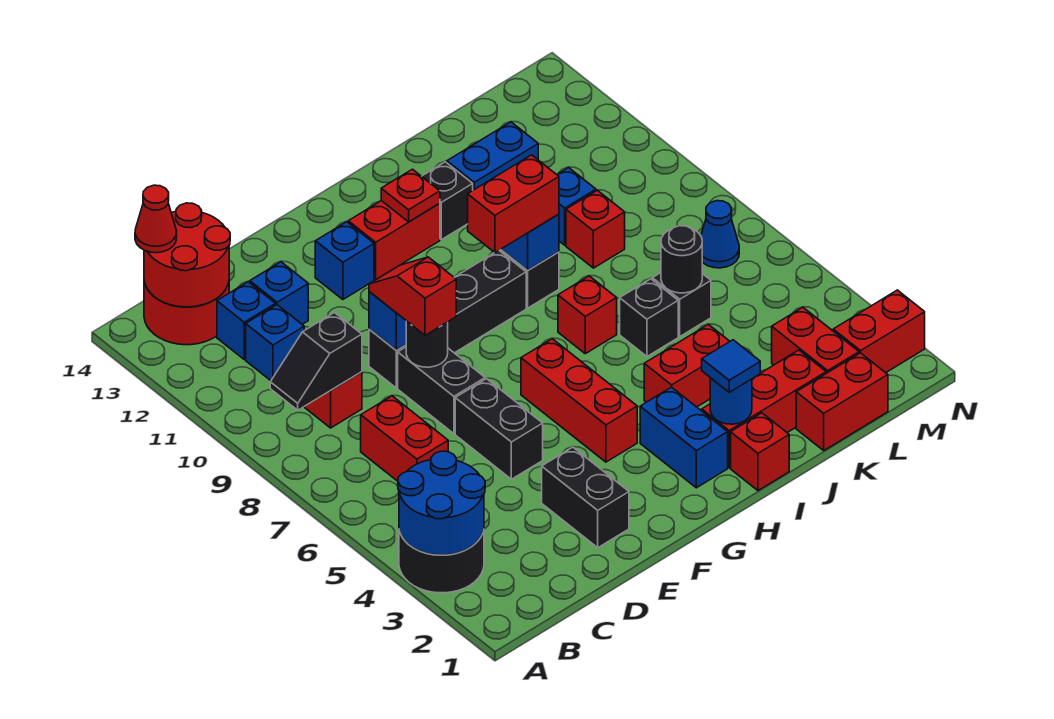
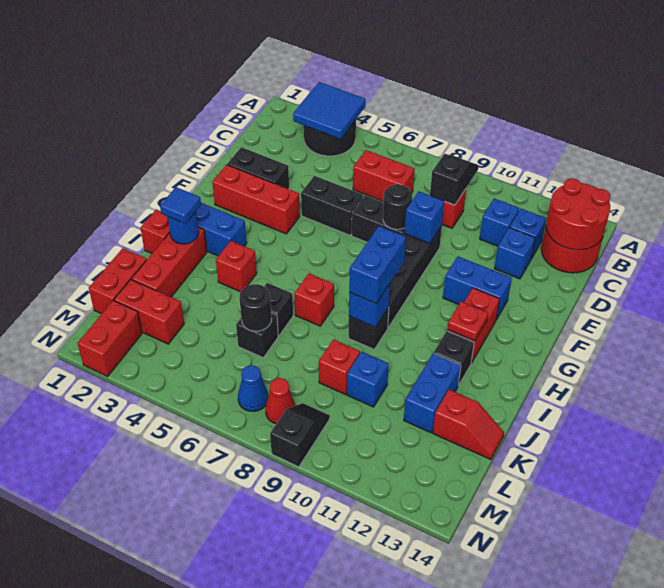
blue round brick A3:B4 level 2 -> blue tile A3:B4 level 2
red cone B14 level 3 -> red cone M8 level 1
red slope E8:E9 level 3 top 8 -> red slope K13:K14 level 1 top 13
blue brick F12 level 1 -> blue brick F11:F12 level 1
red brick G4:G6 level 1 -> red brick F2:F4 level 1
red brick H9:I9 level 3 -> blue brick H9:I9 level 3
red brick I4:J4 level 1 -> red brick I4 level 1
none -> black slope M9:N9 level 1 top N

